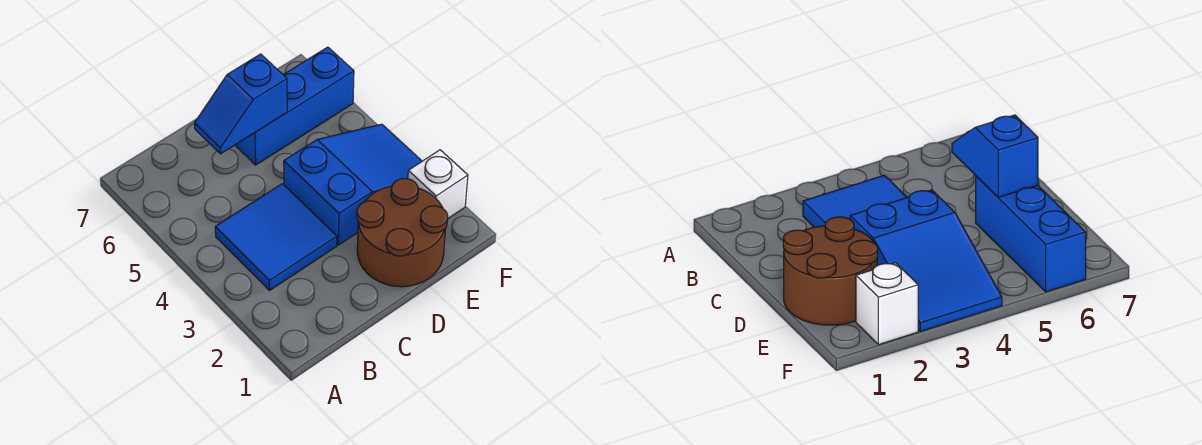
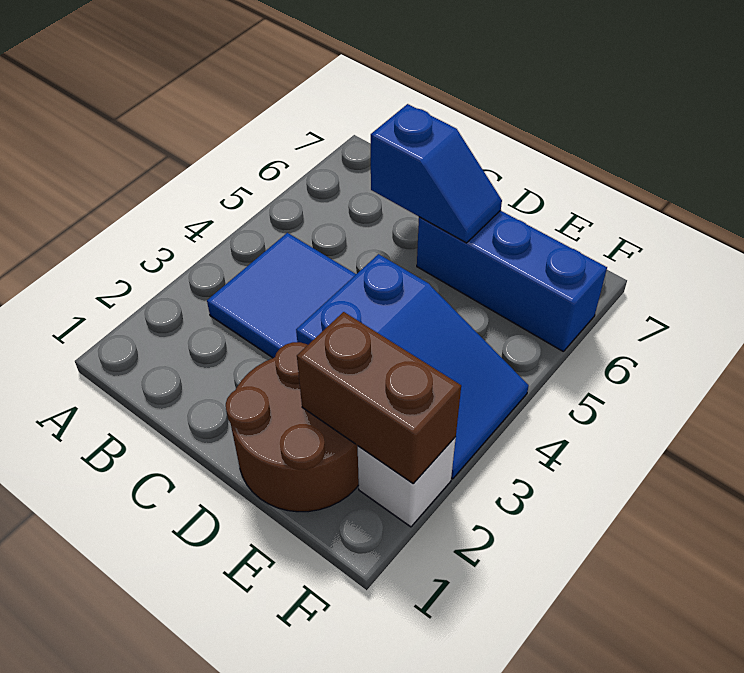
blue slope C6:D6 level 2 top D -> blue slope C6:D6 level 2 top C
none -> brown brick E2:F2 level 2

